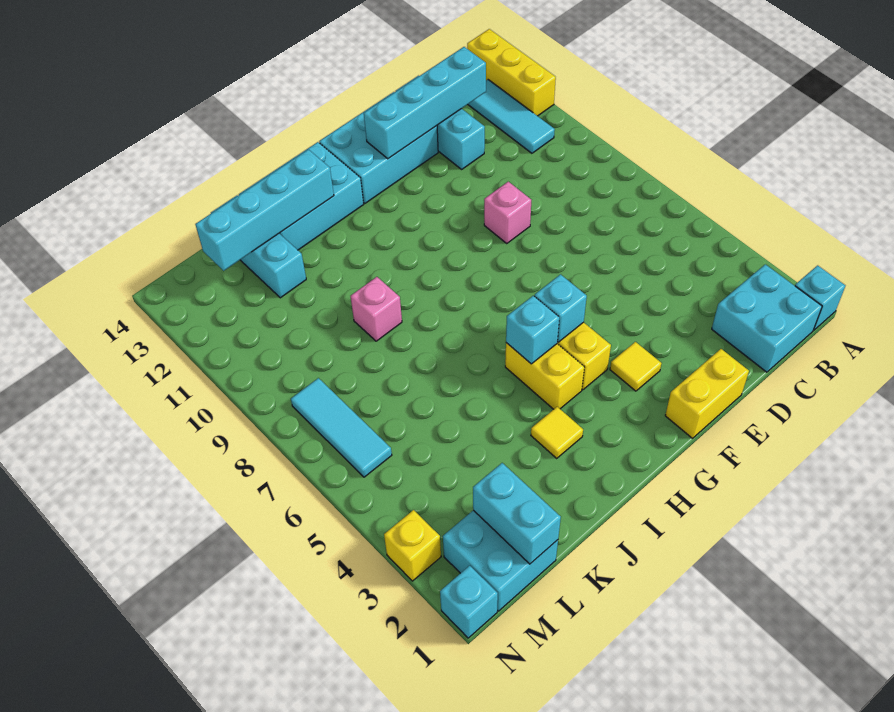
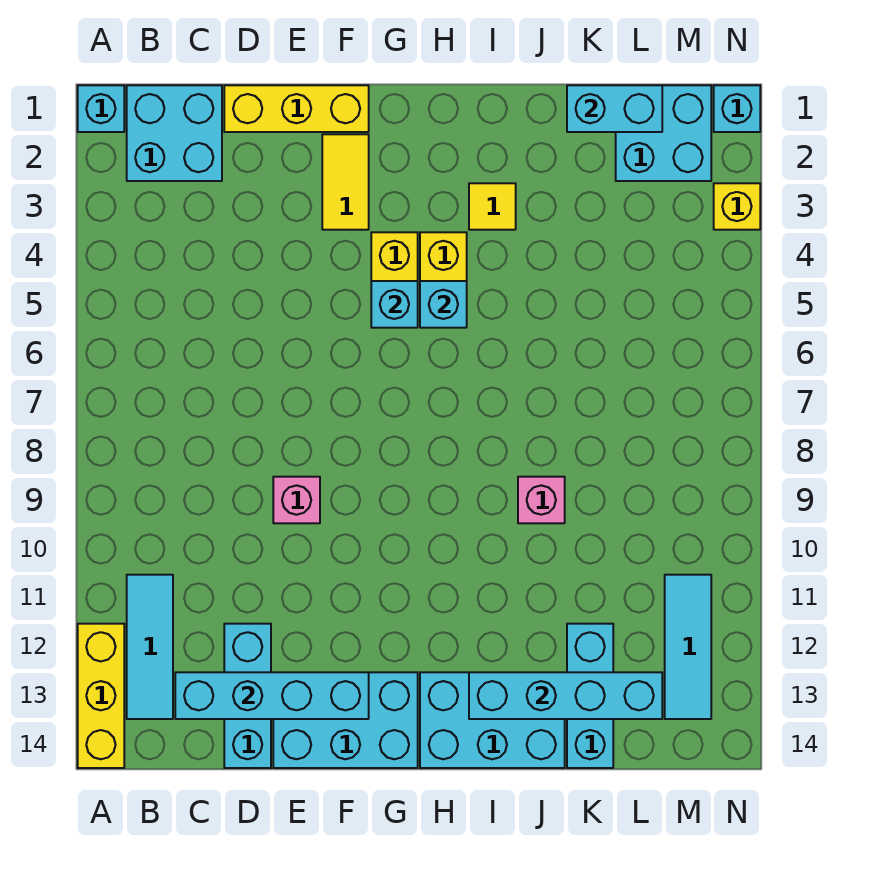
yellow brick E1:F1 level 1 -> yellow brick D1:F1 level 1
yellow tile F3 level 1 -> yellow tile F2:F3 level 1
cyan brick L1:L2 level 2 -> cyan brick K1:L1 level 2
cyan tile M6:M8 level 1 -> cyan tile M11:M13 level 1

